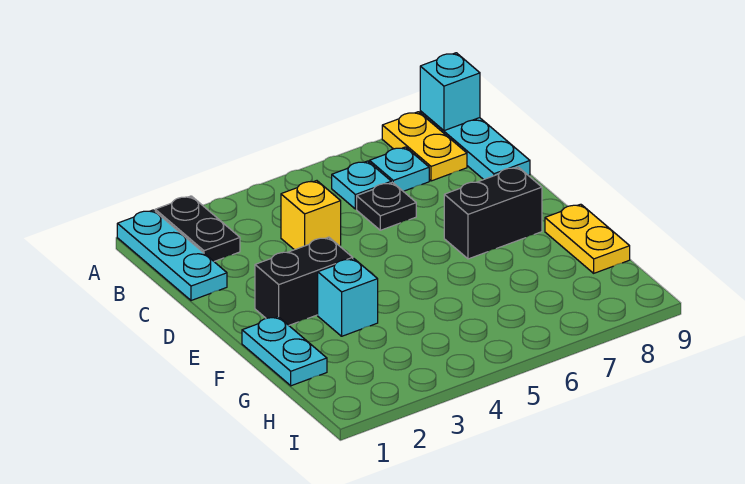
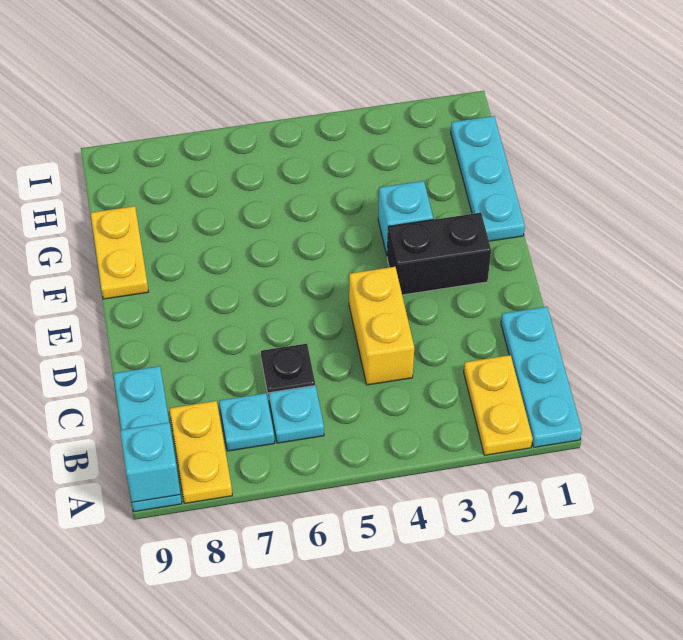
black plate A2:B2 level 1 -> yellow plate A2:B2 level 1
yellow brick C4 level 1 -> yellow brick C4:D4 level 1
black brick E7:E8 level 1 -> none
cyan plate F1:G1 level 1 -> cyan plate F1:H1 level 1

